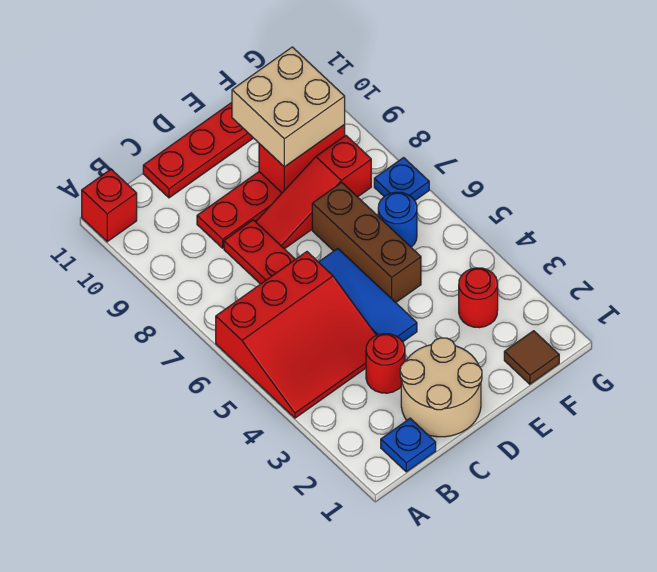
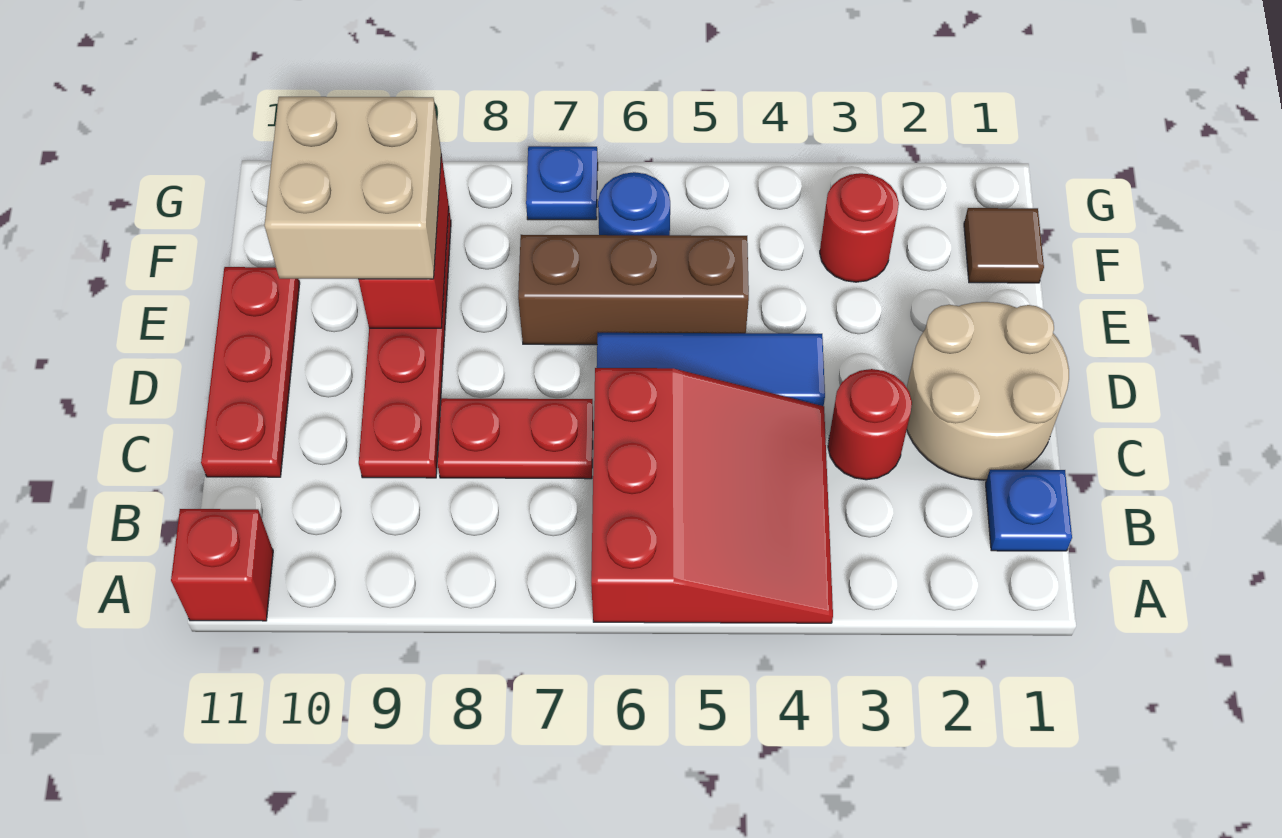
red slope D8:F8 level 1 top F -> none

